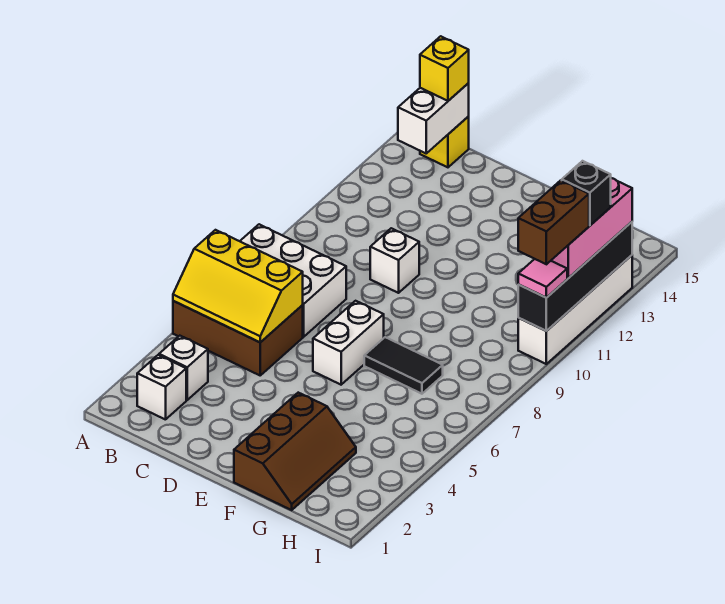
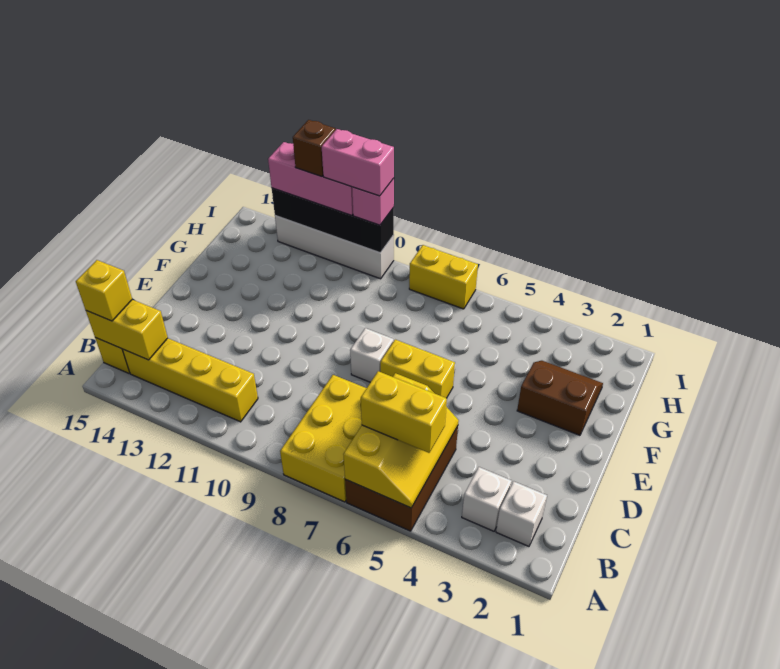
white brick A7:C8 level 1 -> yellow brick A7:C8 level 1
none -> yellow brick B5:B6 level 3
none -> yellow brick B11:B14 level 1
white brick B14:B15 level 2 -> yellow brick B14:B15 level 2
white brick D10 level 1 -> white brick E8 level 1
white brick E6:E7 level 1 -> yellow brick E6:E7 level 1
brown slope F1:G3 level 1 top F -> brown slope F2:G3 level 1 top F
black tile F7:G7 level 1 -> none
none -> yellow brick I7:I8 level 1
pink tile I10 level 3 -> pink brick I10 level 3
brown brick I10:I11 level 4 -> pink brick I10:I11 level 4
black brick I12 level 4 -> brown brick I12 level 4

